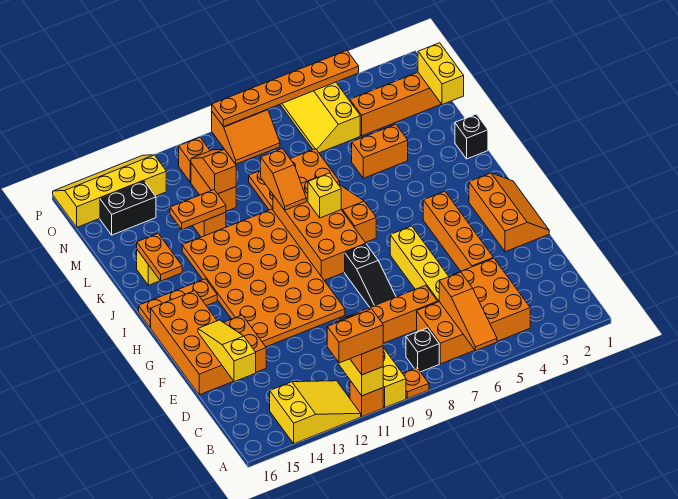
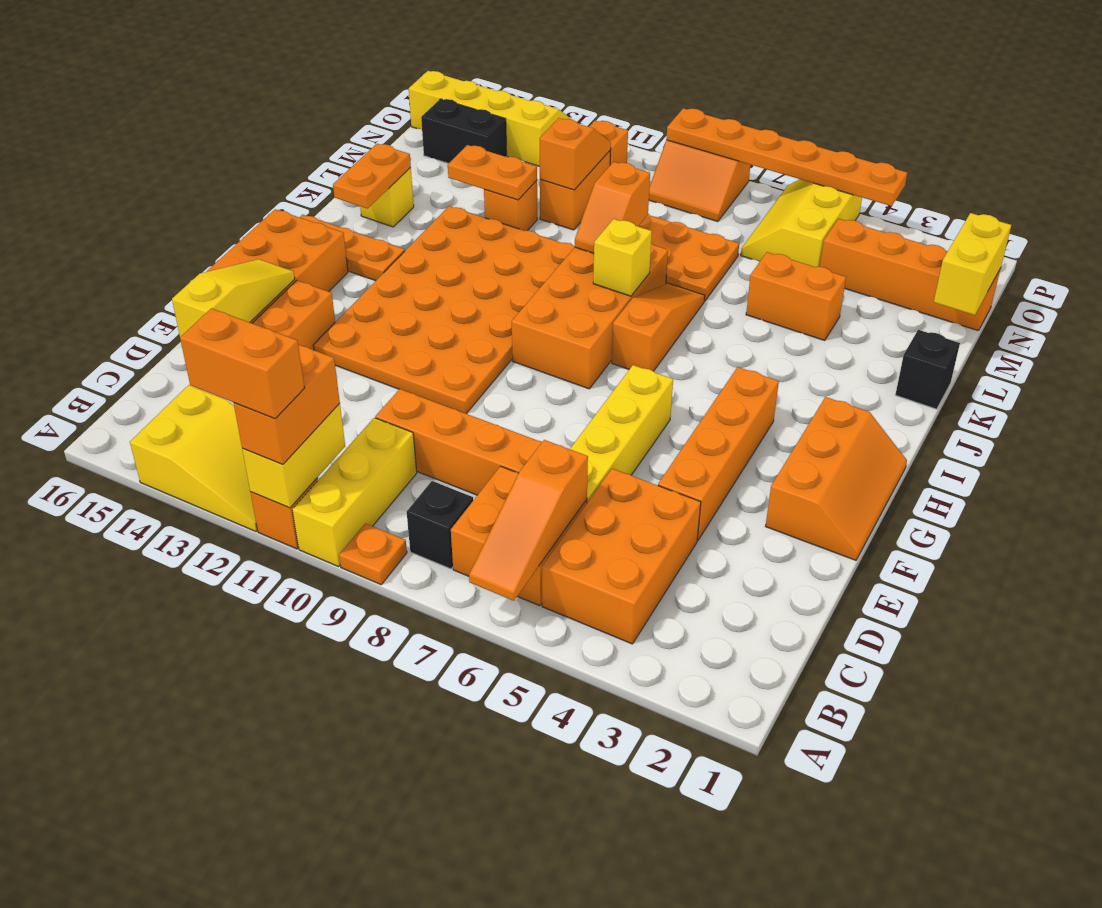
black slope E8:G8 level 1 top G -> none

